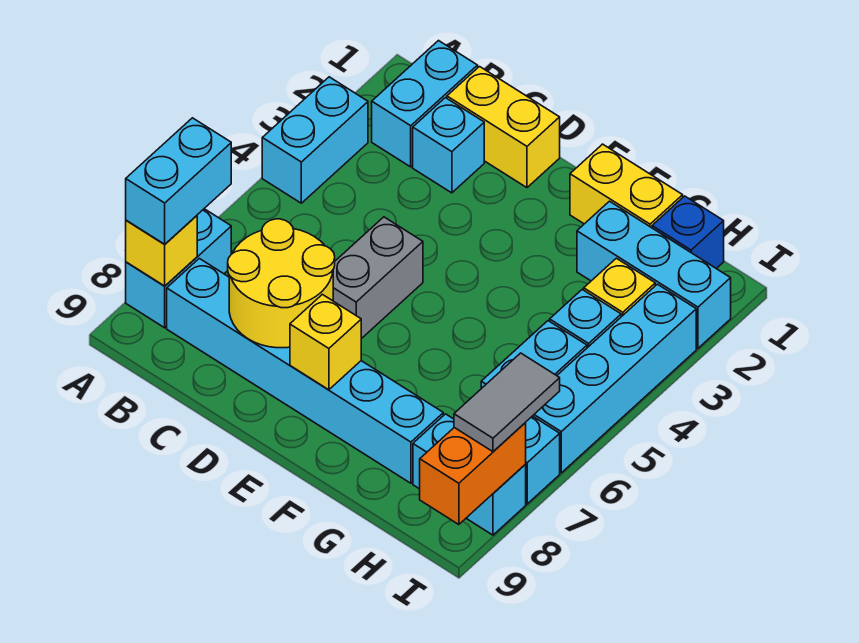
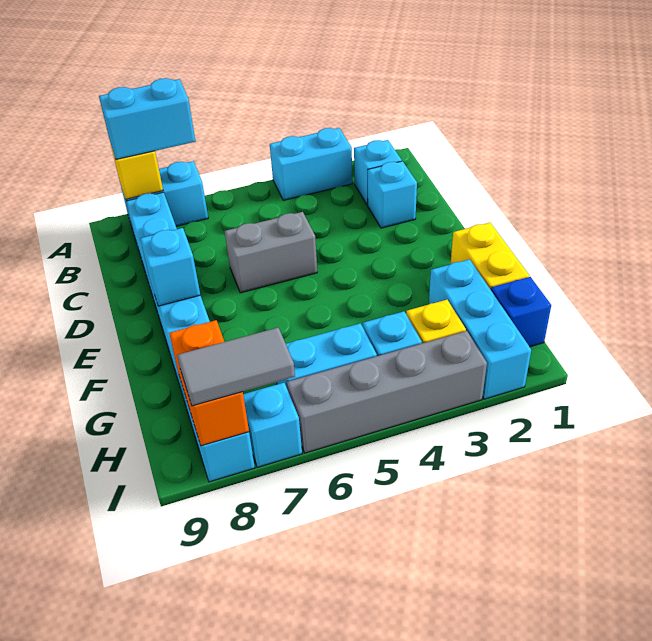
cyan brick B1:B2 level 1 -> cyan brick B2 level 1
yellow brick C1:D1 level 1 -> none
yellow round brick C7:D8 level 2 -> none
yellow brick E8 level 2 -> cyan brick E8 level 2
cyan brick I3:I6 level 1 -> grey brick I3:I6 level 1
orange brick I8:I9 level 2 -> orange brick H8:I8 level 2

